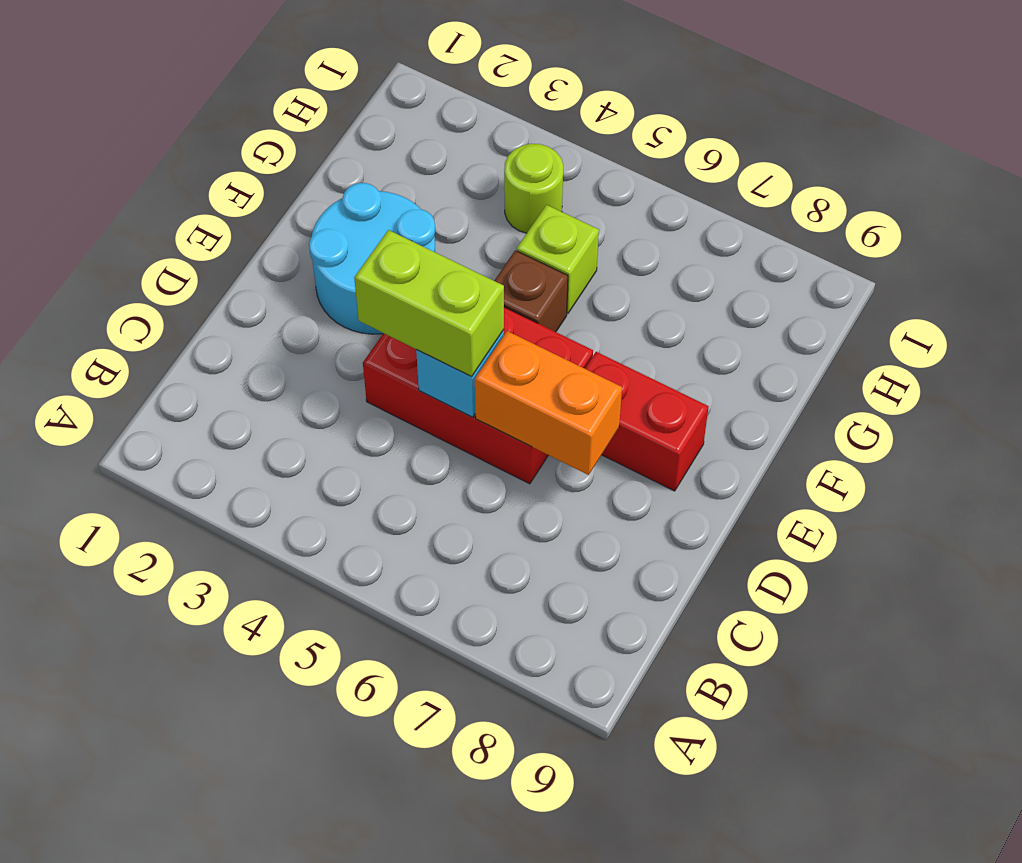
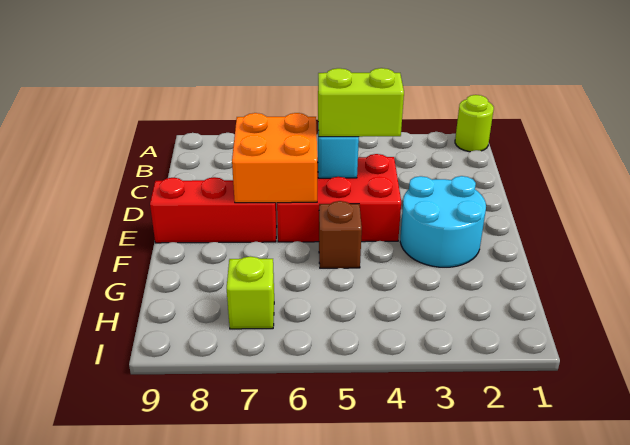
orange brick D6:D7 level 2 -> orange brick D6:E7 level 2
red brick E7:E8 level 1 -> red brick E7:E9 level 1
lime brick G5 level 1 -> lime brick H7 level 1
lime round brick H4 level 1 -> lime round brick A1 level 1

